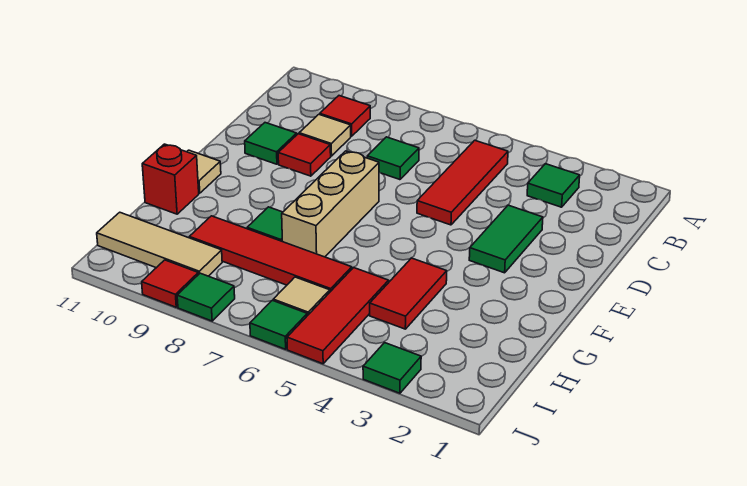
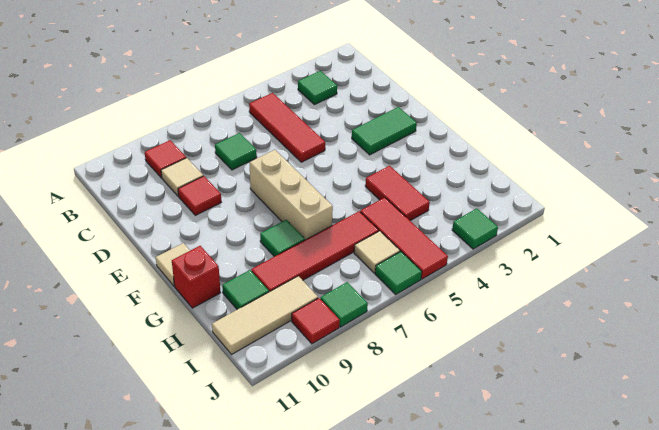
green tile D3:E3 level 1 -> green tile E2:E3 level 1
green tile D10 level 1 -> green tile H10 level 1

